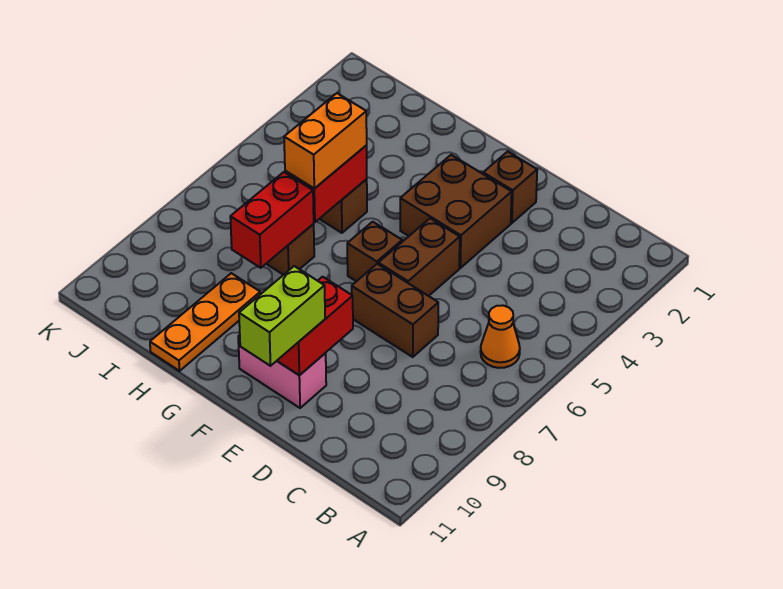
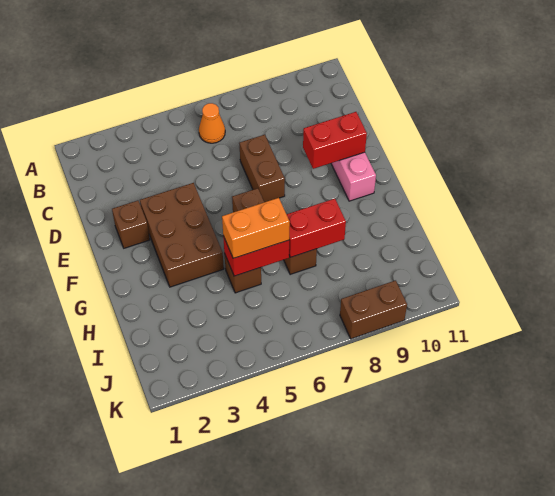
brown brick E3:F4 level 1 -> brown brick E3:G4 level 1
brown brick E5:E6 level 1 -> brown brick K8:K9 level 1
lime brick E10:E11 level 3 -> none
orange plate H9:H11 level 1 -> none

